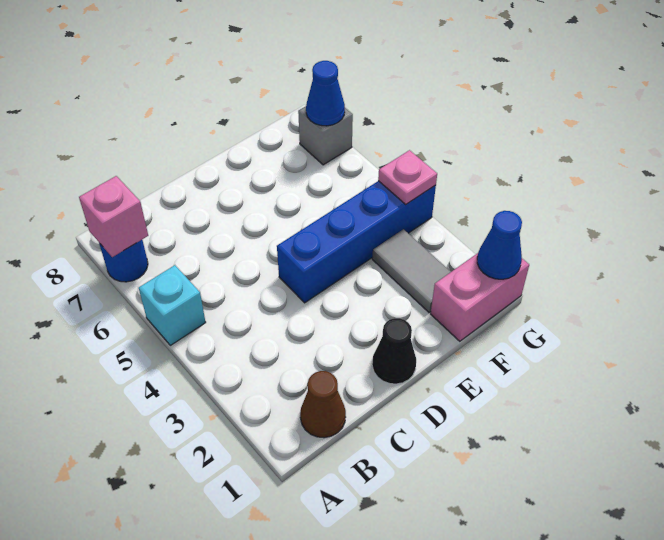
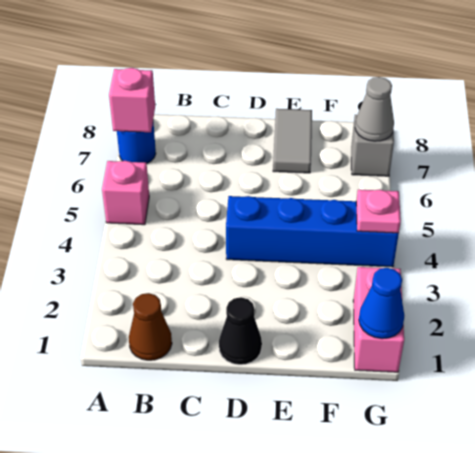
cyan brick A5 level 1 -> pink brick A5 level 1
pink brick F1:G1 level 1 -> pink brick G1:G2 level 1
grey tile F2:F3 level 1 -> grey tile E7:E8 level 1
blue cone G7 level 2 -> grey cone G7 level 2

